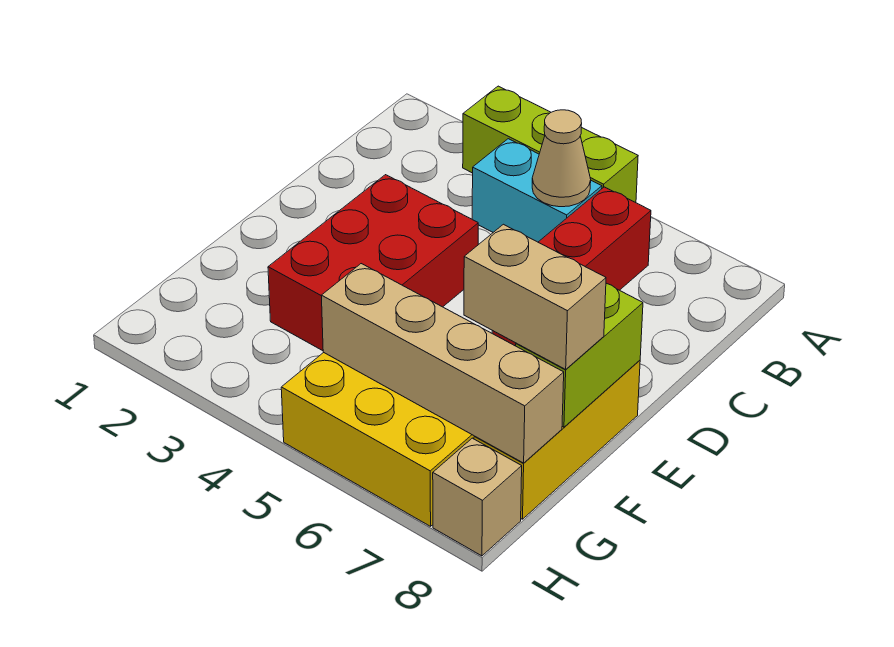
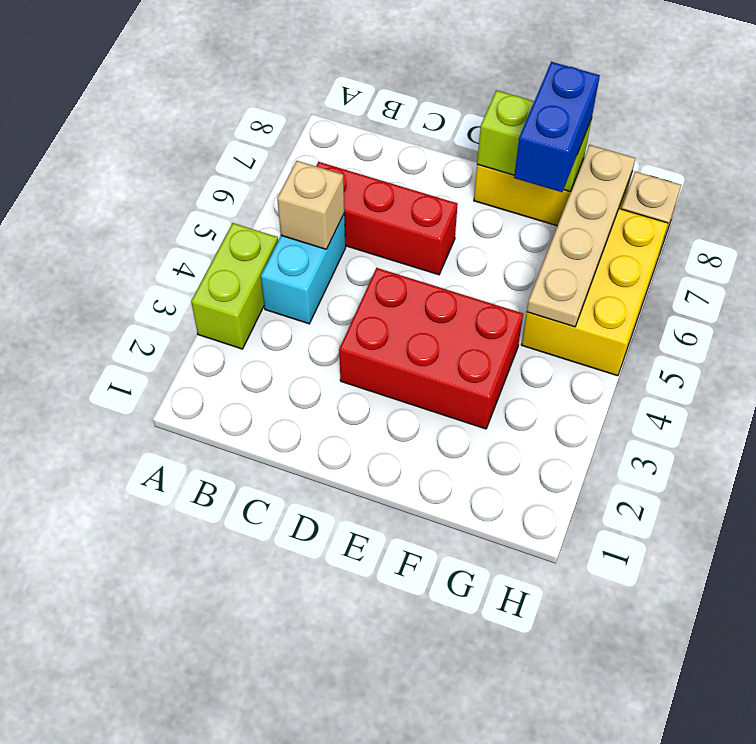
lime brick A3:A5 level 1 -> lime brick A3:A4 level 1
tan cone B5 level 2 -> tan brick B5 level 2
tan brick F7:F8 level 3 -> blue brick F7:F8 level 3
tan brick G5:G8 level 2 -> tan plate G5:G8 level 2

